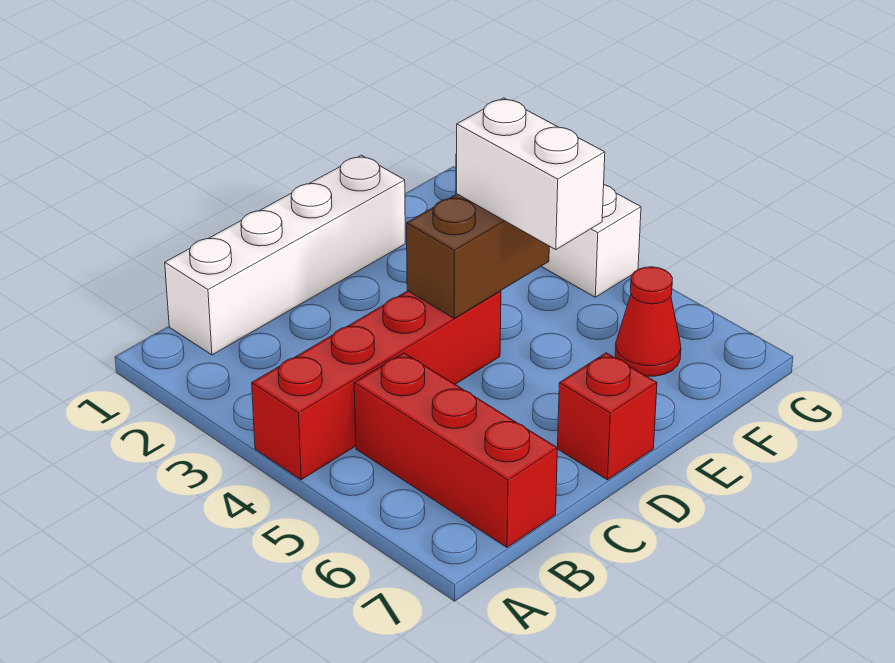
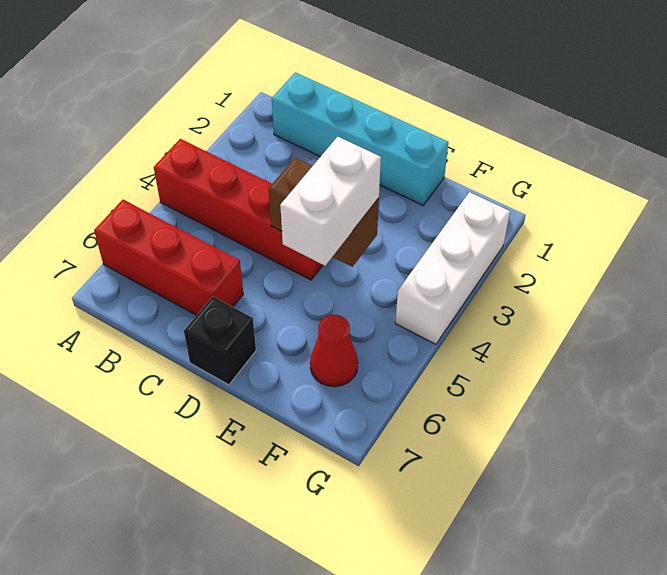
white brick B1:E1 level 1 -> cyan brick B1:E1 level 1
red brick B5:B7 level 1 -> red brick A6:C6 level 1
red brick D7 level 1 -> black brick D7 level 1

